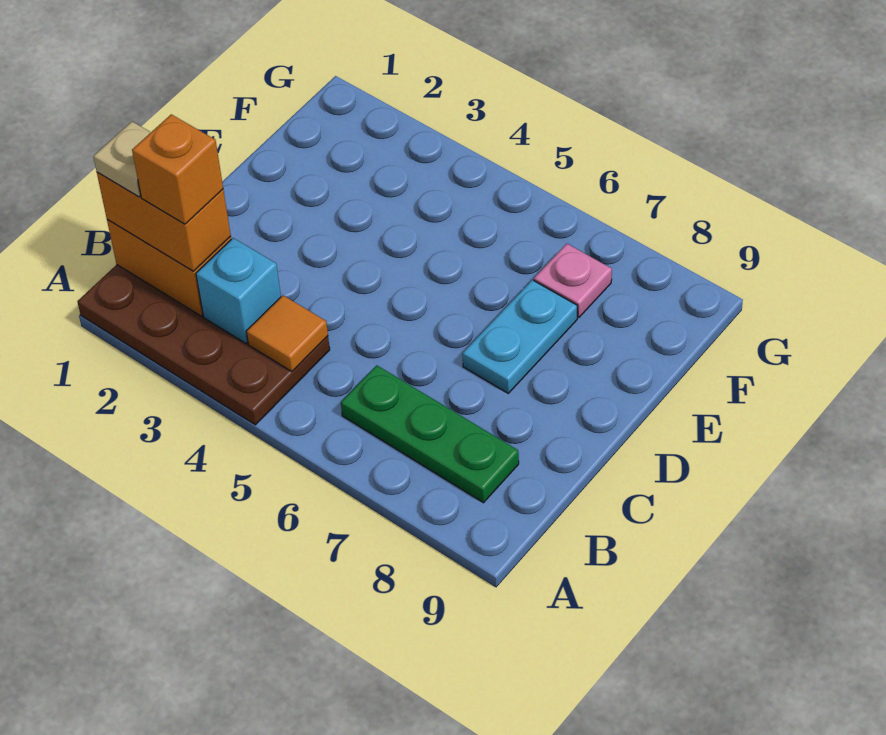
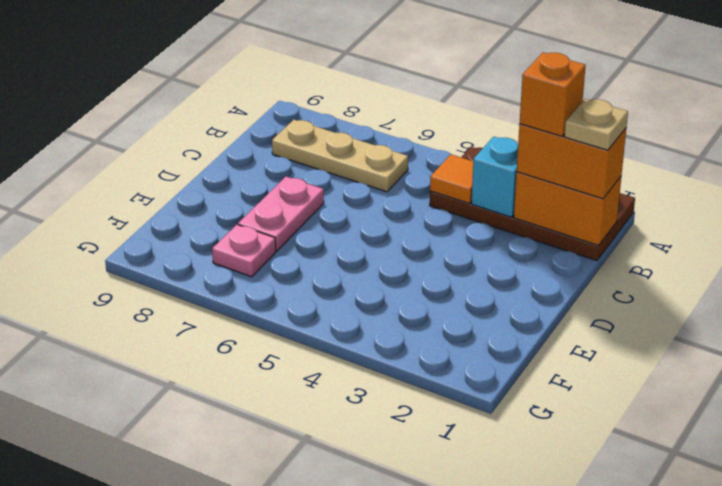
green plate B6:B8 level 1 -> tan plate B6:B8 level 1
cyan plate D7:E7 level 1 -> pink plate D7:E7 level 1

